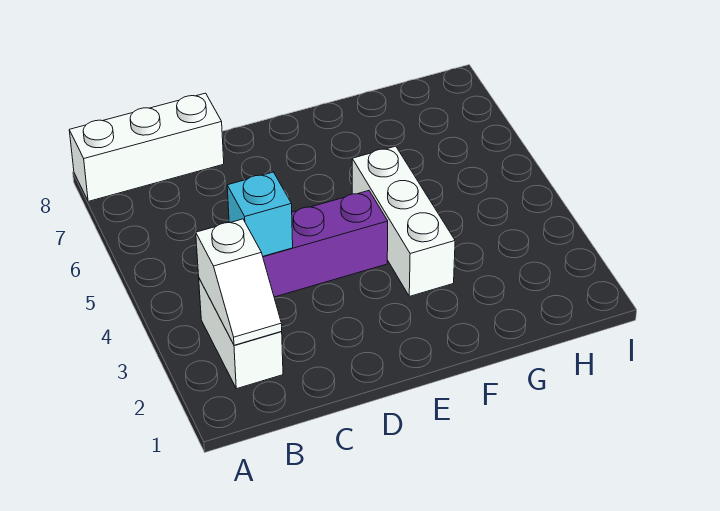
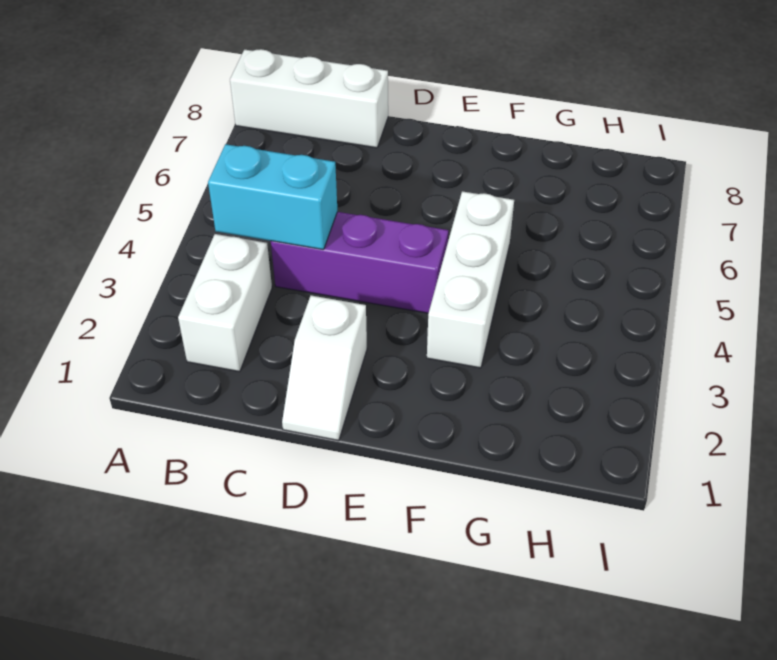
white slope B2:B3 level 2 top 3 -> white slope D1:D2 level 1 top 2
cyan brick C4 level 2 -> cyan brick B4:C4 level 2

